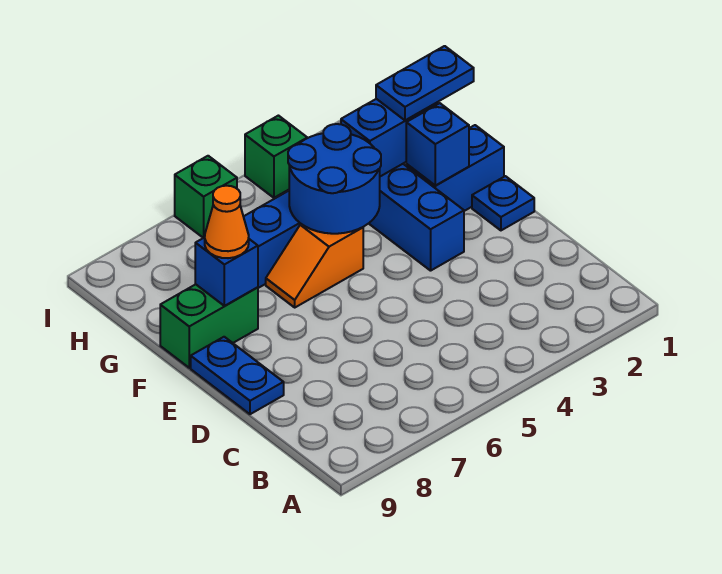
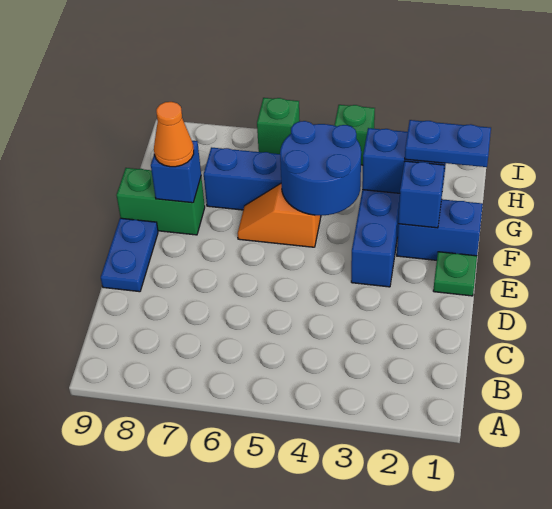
blue plate E1 level 1 -> green plate E1 level 1

